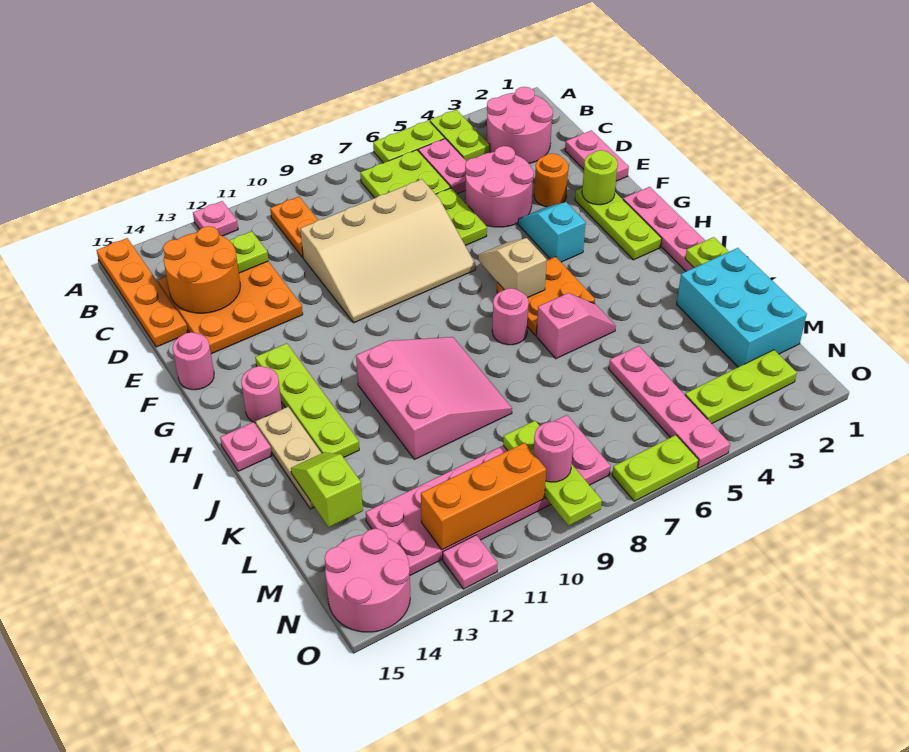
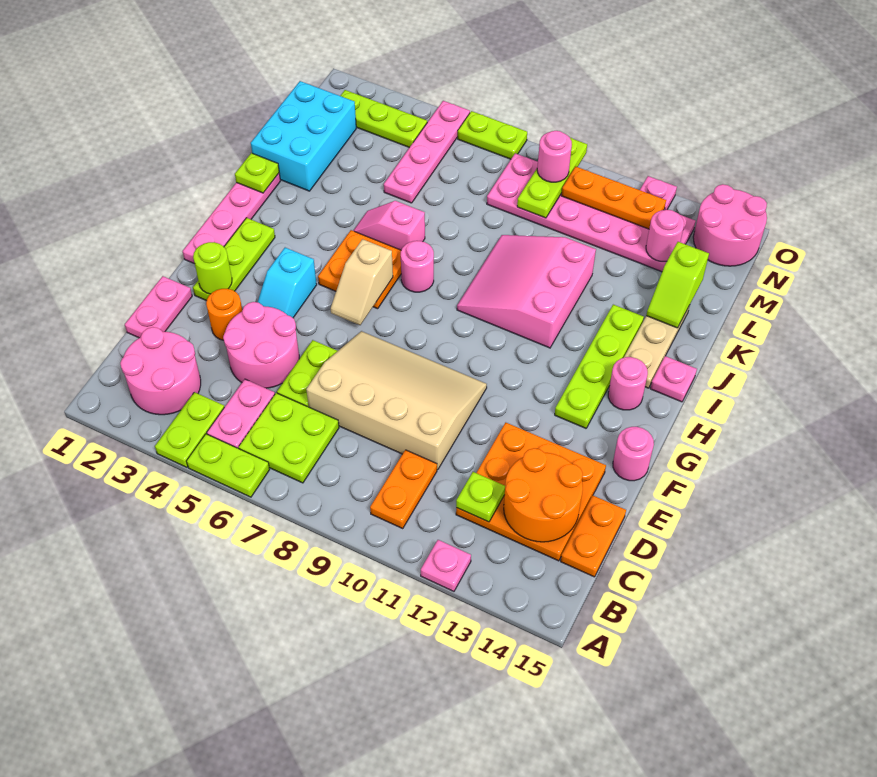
orange plate A15:D15 level 1 -> orange plate C15:D15 level 1
none -> pink round brick M13 level 2
orange brick N10:N12 level 2 -> orange plate N10:N12 level 2

